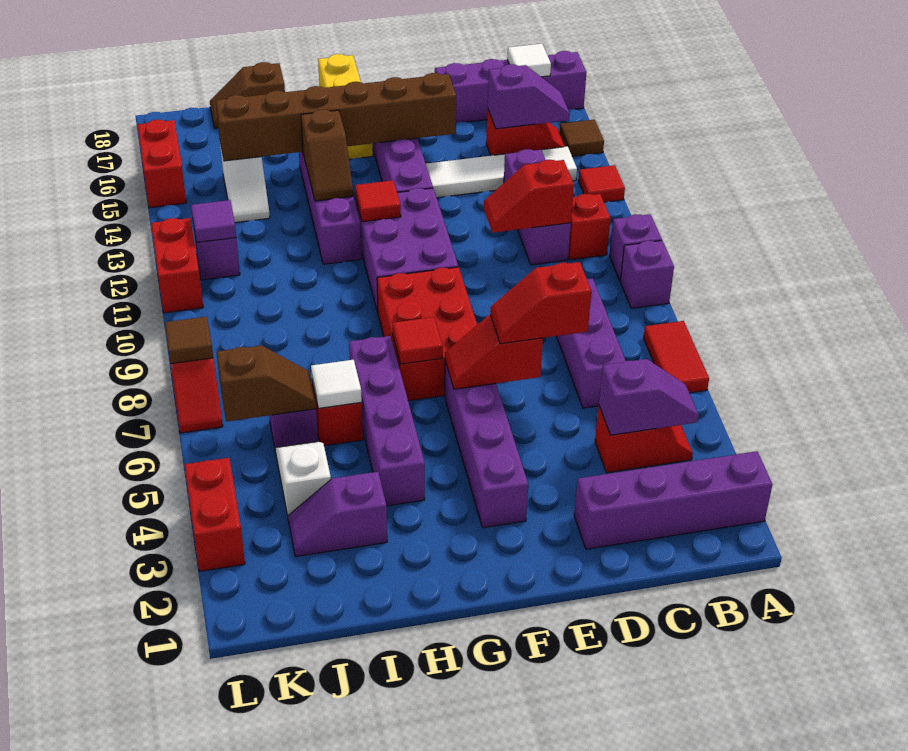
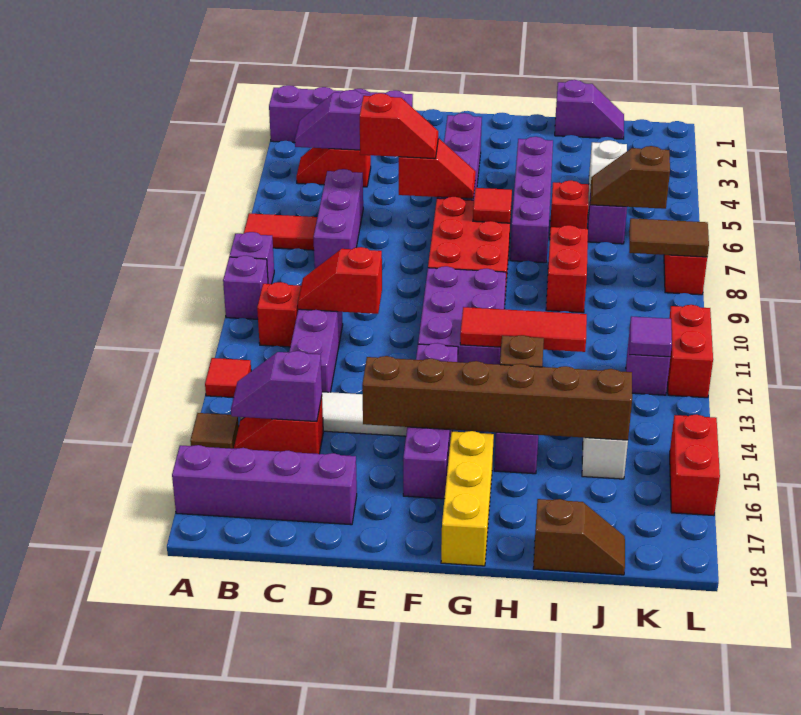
red tile A6:A7 level 1 -> red tile A7:B7 level 1
white tile B17 level 2 -> none
red slope C11:D11 level 2 top C -> red slope C11:D11 level 2 top D
red tile G12 level 2 -> red tile G12:I12 level 2
purple slope I3:J3 level 1 top I -> purple slope I1:J1 level 1 top I
white tile I6 level 2 -> none
red brick L3:L4 level 1 -> red brick I8:I9 level 1
brown tile L8 level 2 -> brown tile K8:L8 level 2

